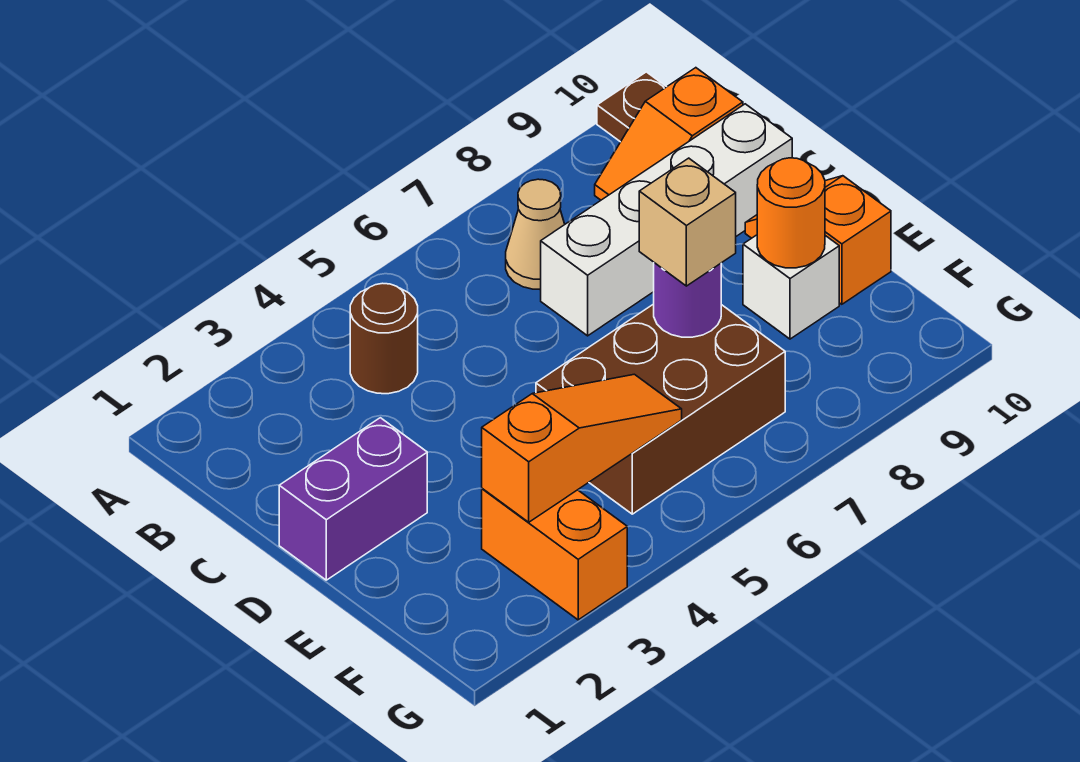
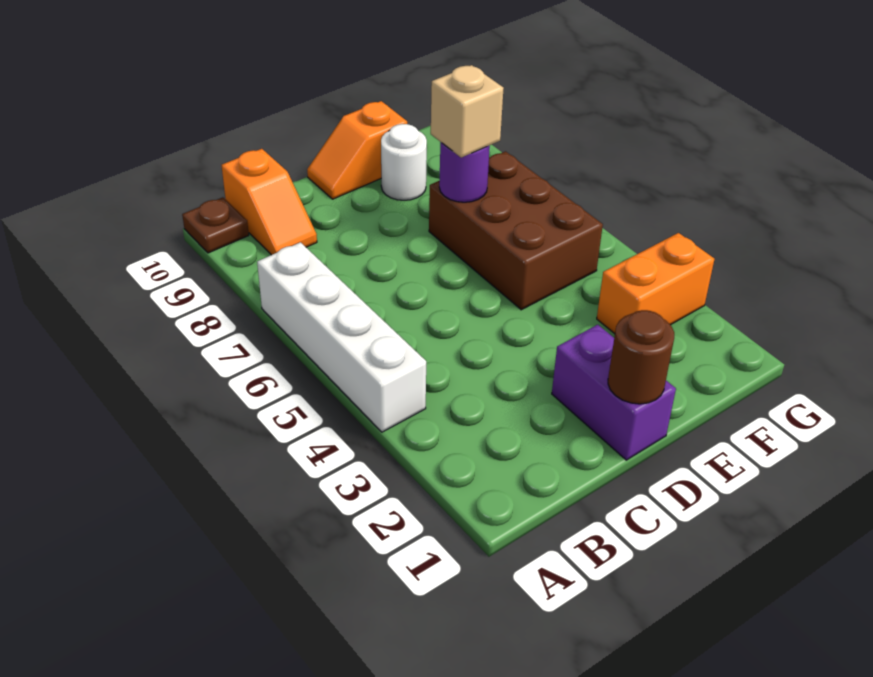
brown round brick B4 level 1 -> brown round brick D1 level 2
tan cone B7 level 1 -> none
white brick C7:C10 level 1 -> white brick A4:A7 level 1
white brick E9 level 1 -> white round brick E9 level 1
orange round brick E9 level 2 -> none
orange slope F3:F5 level 2 top 3 -> none

